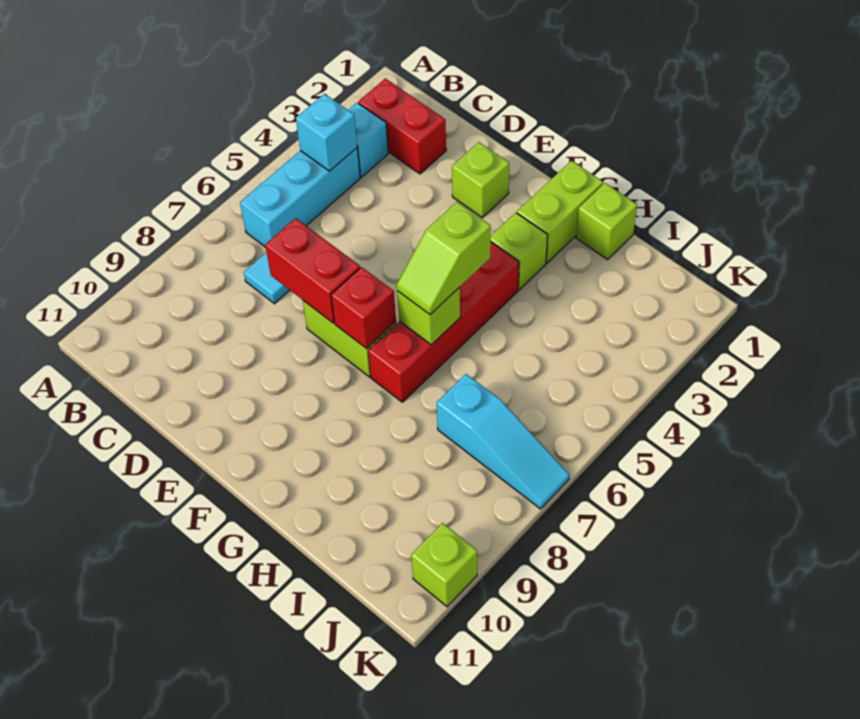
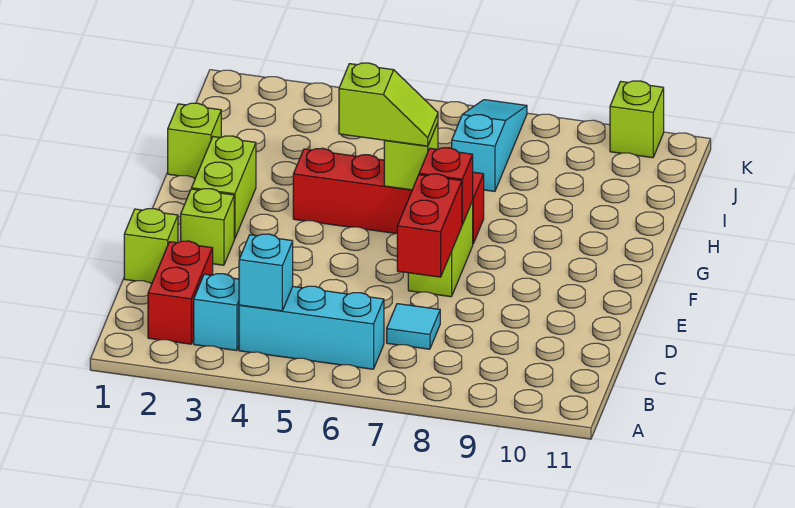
lime brick G1:G2 level 1 -> lime brick F2:G2 level 1
lime brick G3 level 1 -> lime brick D1 level 1

